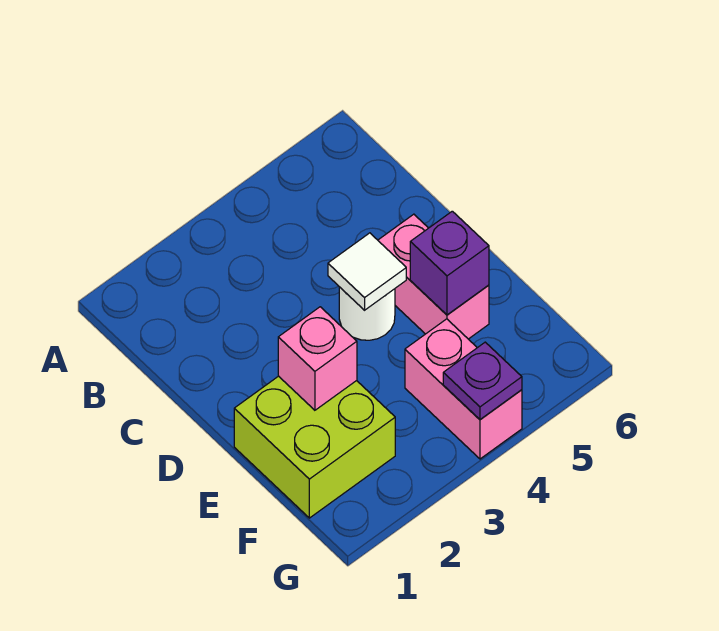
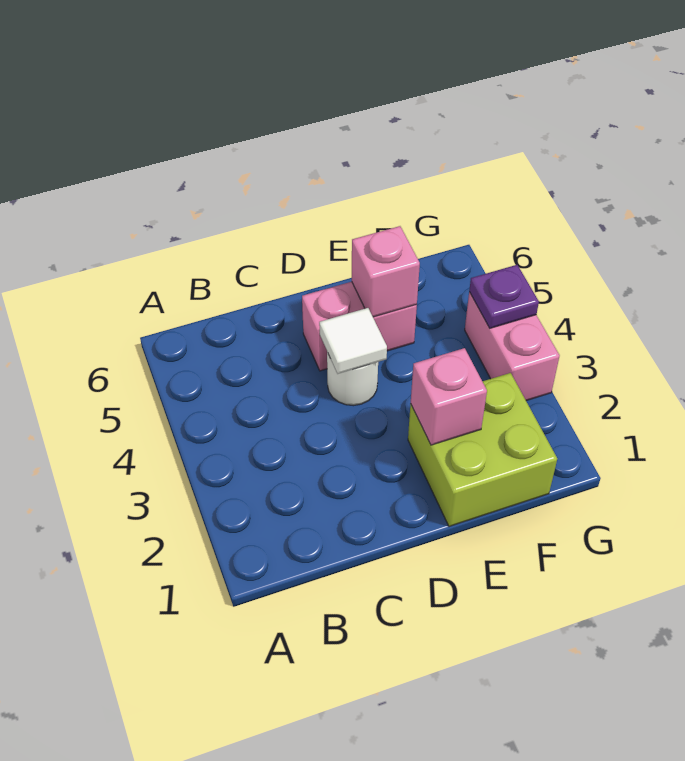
purple brick E5 level 2 -> pink brick E5 level 2
pink brick F4:G4 level 1 -> pink brick G3:G4 level 1

